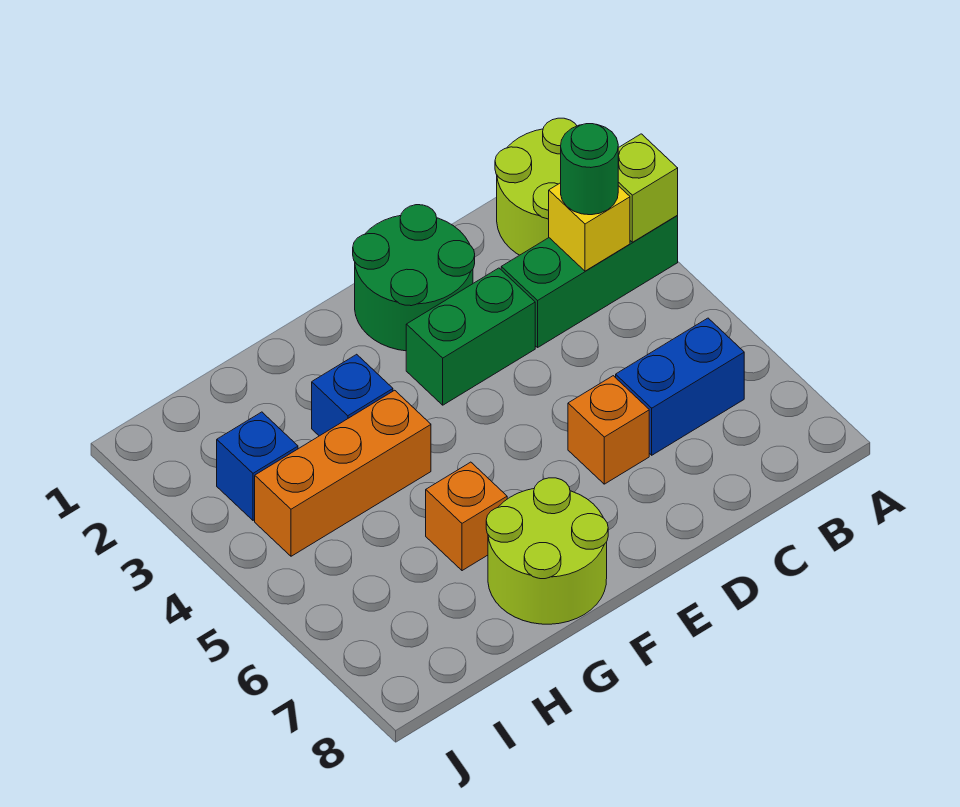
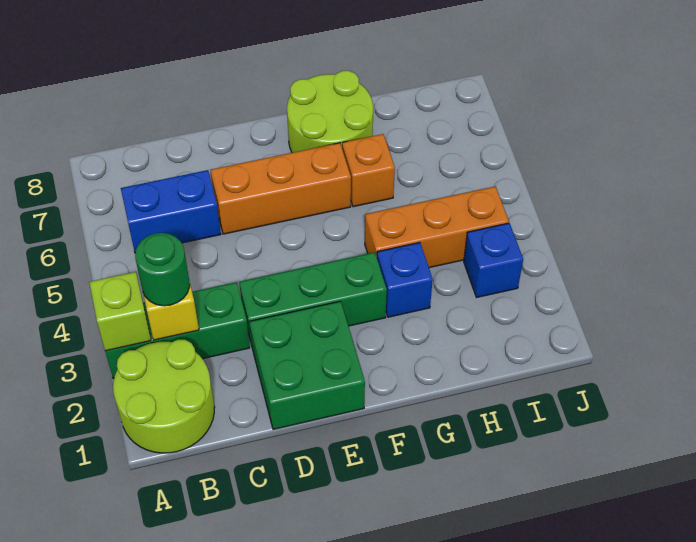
green round brick D1:E2 level 1 -> green brick D1:E2 level 1
green brick D3:E3 level 1 -> green brick D3:F3 level 1
orange brick D6 level 1 -> orange brick D6:F6 level 1

